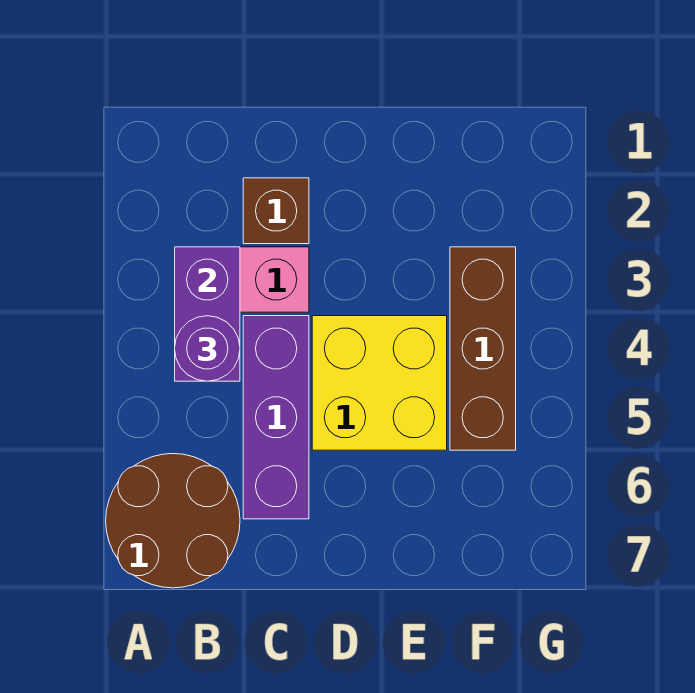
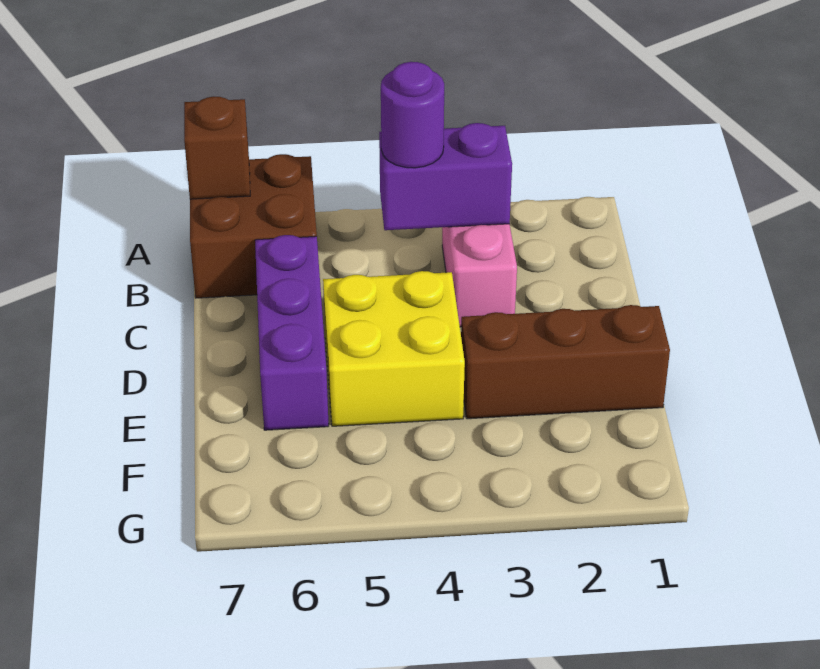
brown round brick A6:B7 level 1 -> brown brick A6:B7 level 1
brown brick C2 level 1 -> brown brick A7 level 2
purple brick C4:C6 level 1 -> purple brick C6:E6 level 1
brown brick F3:F5 level 1 -> brown brick E1:E3 level 1

